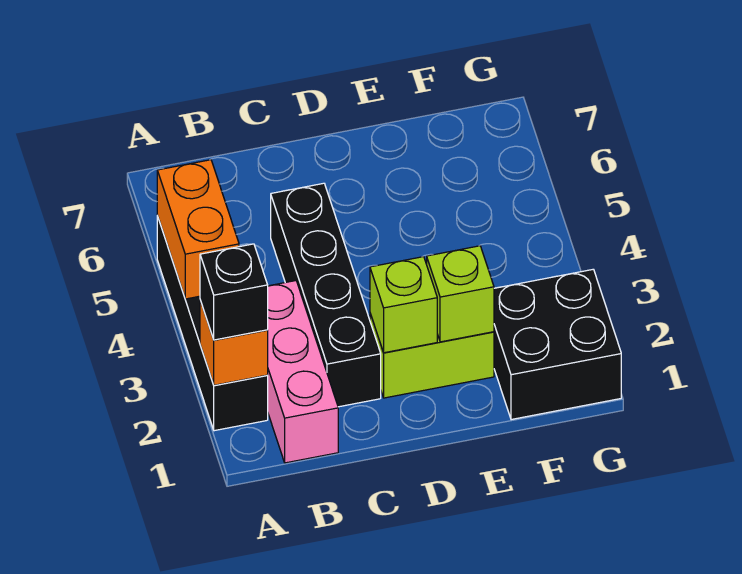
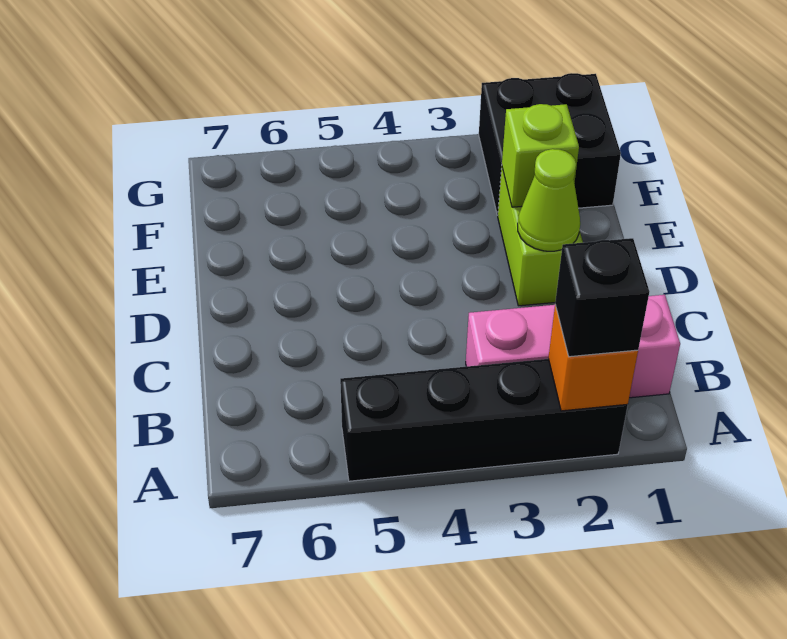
orange brick A4:A5 level 2 -> none
black brick C2:C5 level 1 -> none
lime brick D2 level 2 -> lime cone D2 level 2

